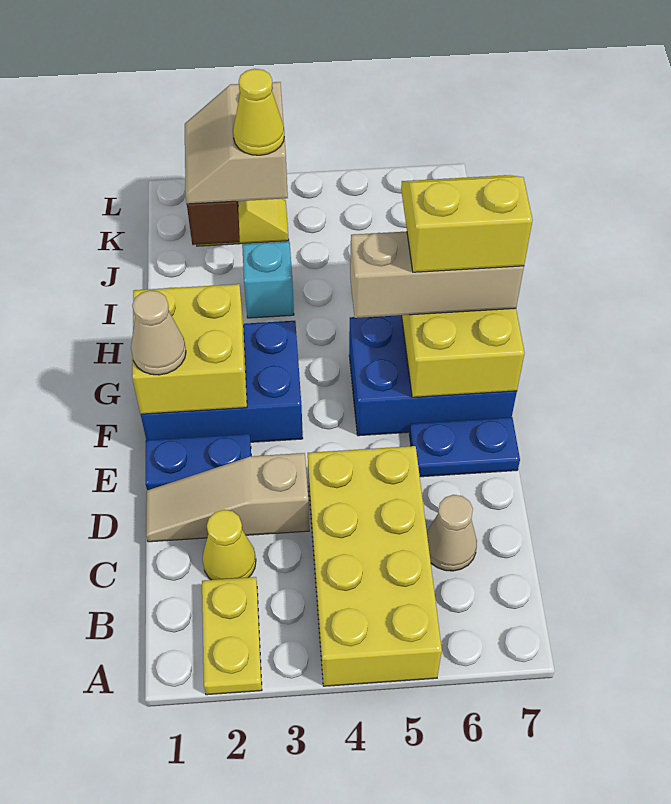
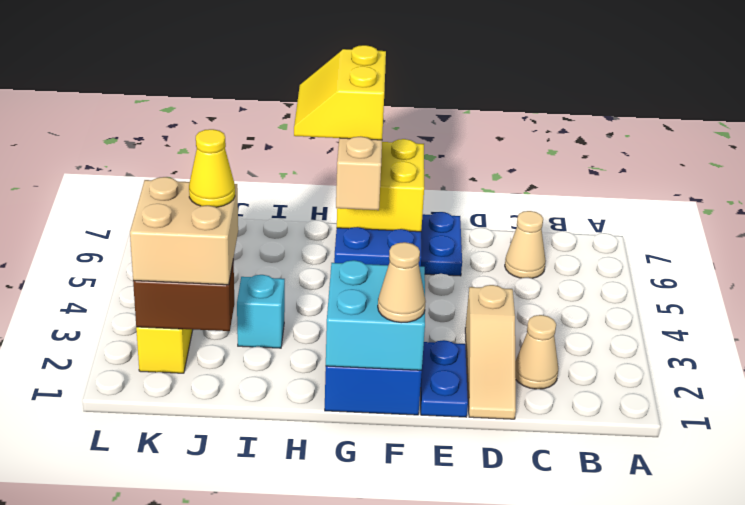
yellow plate A2:B2 level 1 -> none
yellow brick A4:D5 level 1 -> none
yellow cone C2 level 1 -> tan cone C2 level 1
yellow brick F1:G2 level 2 -> cyan brick F1:G2 level 2
tan slope J2:K3 level 3 top 3 -> tan brick J2:K3 level 3

